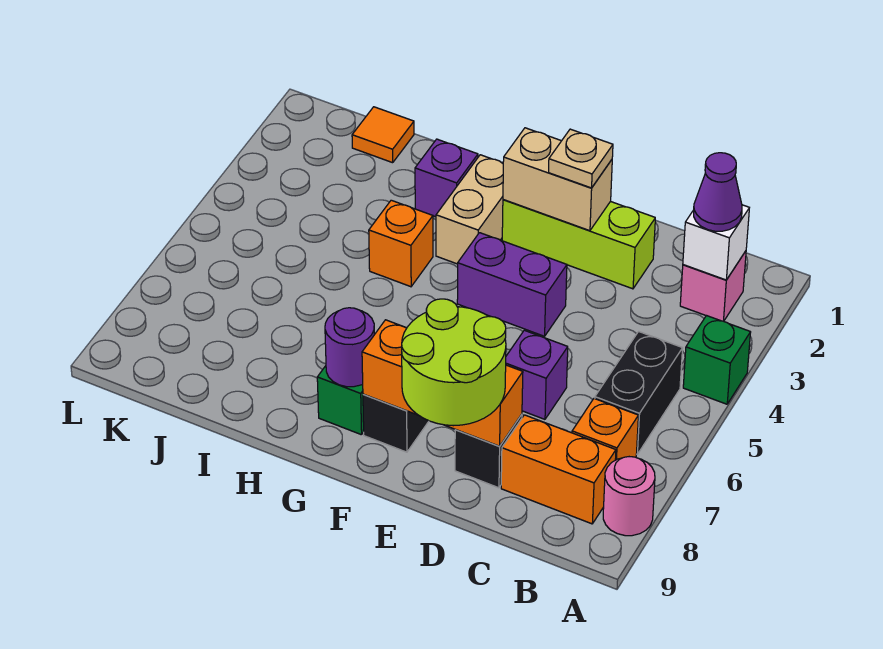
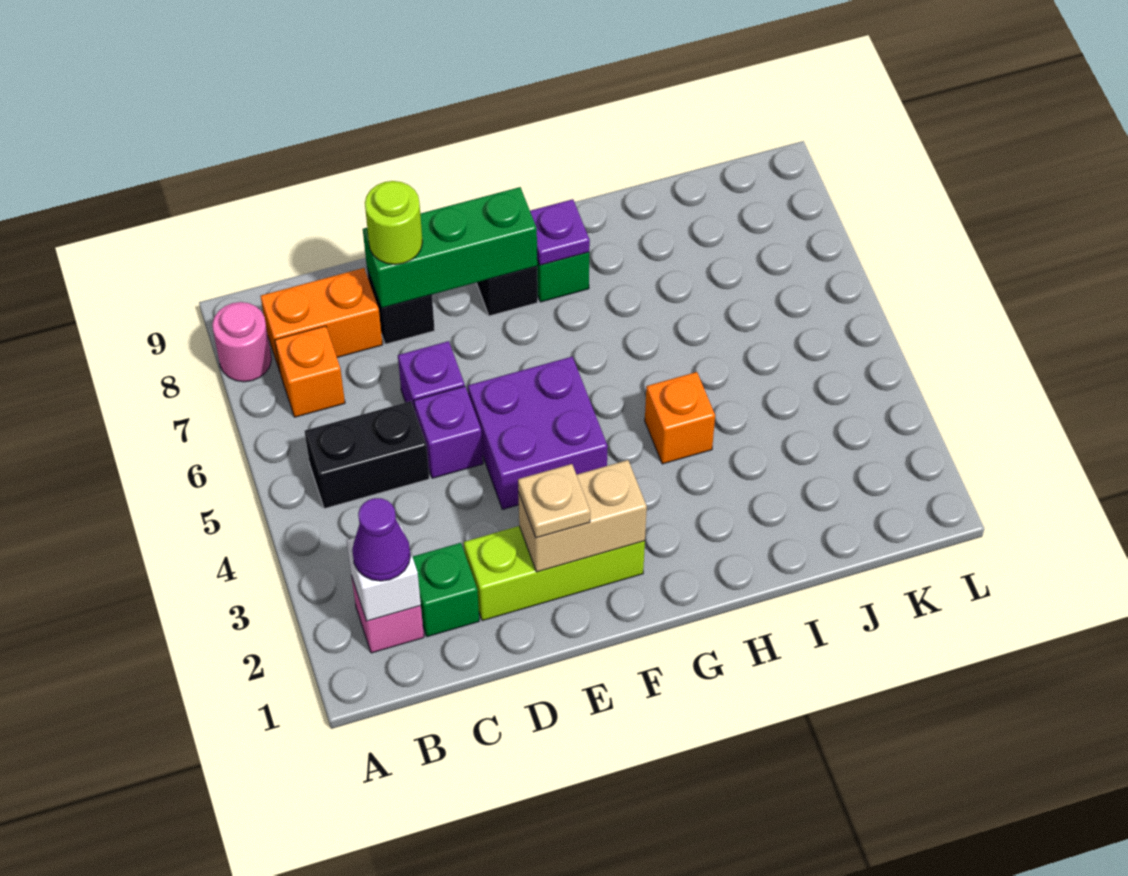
green brick A4 level 1 -> green brick C2 level 1
black brick B5:B6 level 1 -> black brick B5:C5 level 1
orange brick D8:F8 level 2 -> green brick D8:F8 level 2
lime round brick D8:E9 level 3 -> lime round brick D8 level 3
purple brick E4:F4 level 1 -> purple brick E4:F5 level 1
tan brick G2:G3 level 1 -> none
purple round brick G8 level 2 -> purple plate G8 level 2
purple brick H2 level 1 -> purple brick D5 level 1
orange tile J1 level 1 -> none

